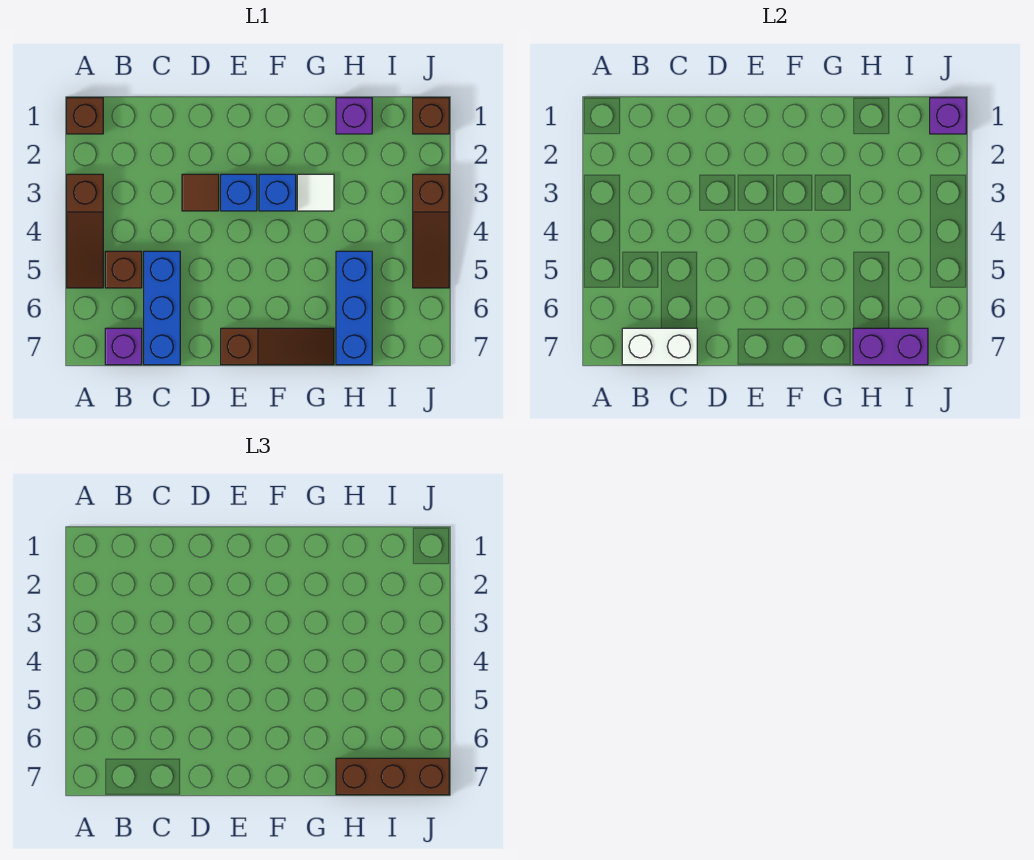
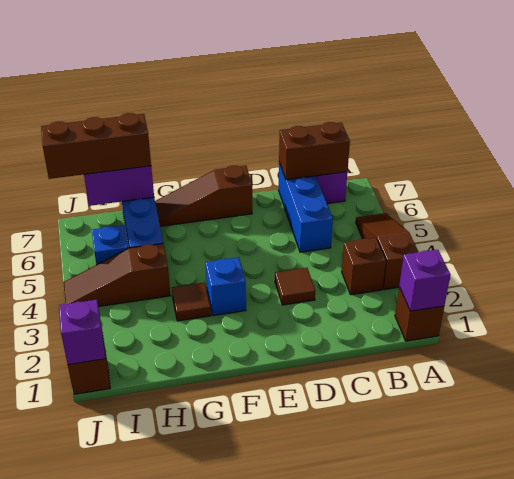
brown brick B5 level 1 -> brown brick B3 level 1
white brick B7:C7 level 2 -> brown brick B7:C7 level 2
blue brick E3 level 1 -> blue brick I5 level 1
white tile G3 level 1 -> brown tile G3 level 1
purple brick H1 level 1 -> purple brick A1 level 2
brown slope J3:J5 level 1 top 3 -> brown slope H4:J4 level 1 top H

